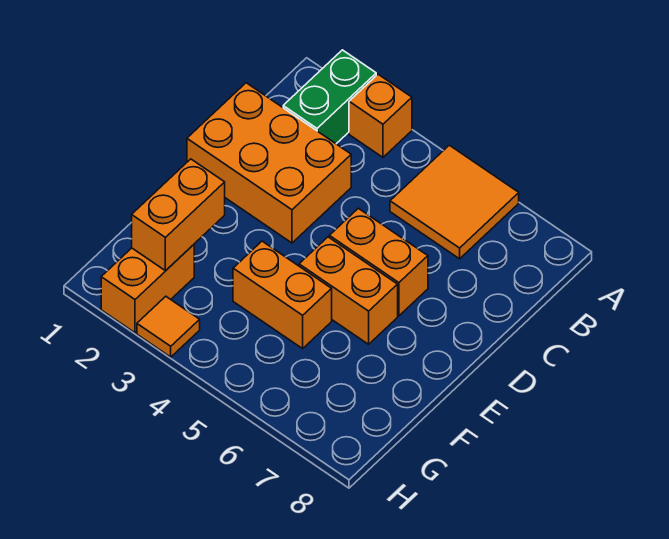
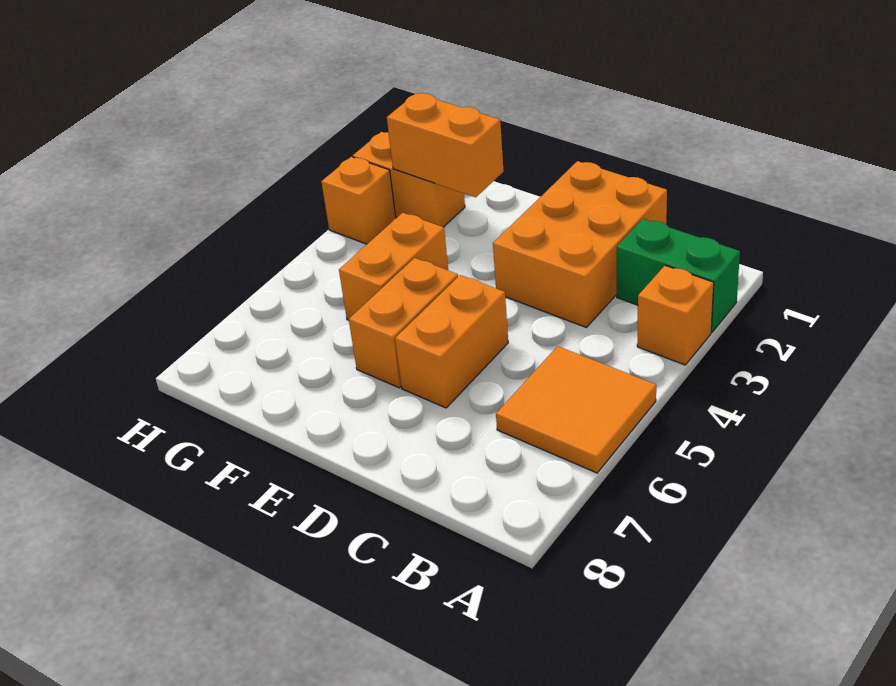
orange tile H3 level 1 -> orange brick H3 level 1

